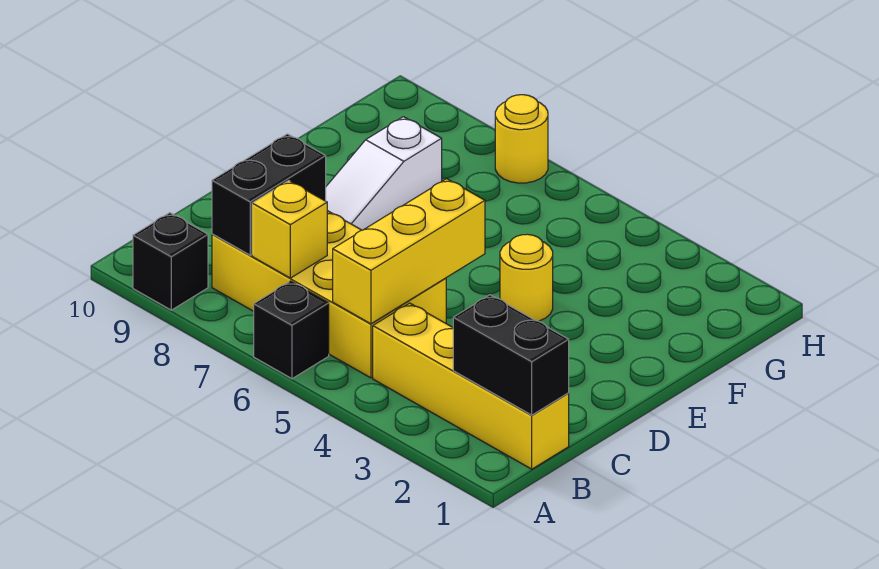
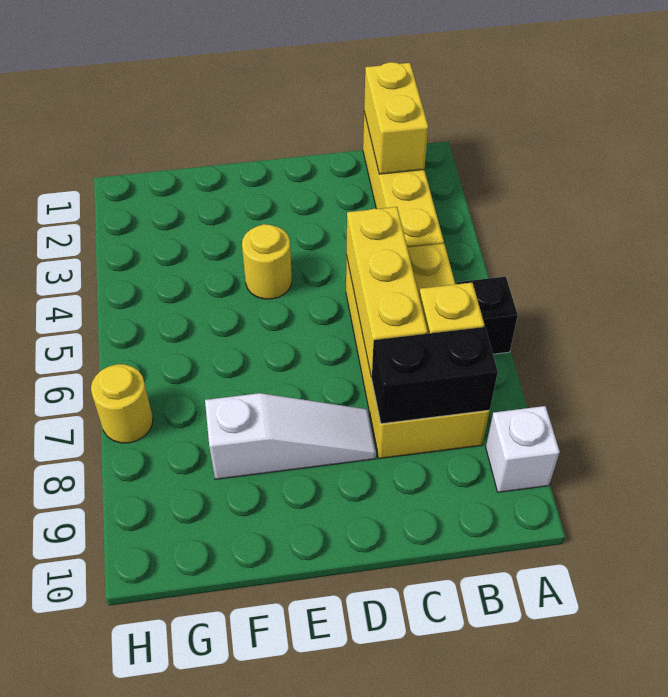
black brick A9 level 1 -> white brick A9 level 1
black brick B1:B2 level 2 -> yellow brick B1:B2 level 2
yellow brick B5:D5 level 2 -> yellow brick C5:C7 level 2

